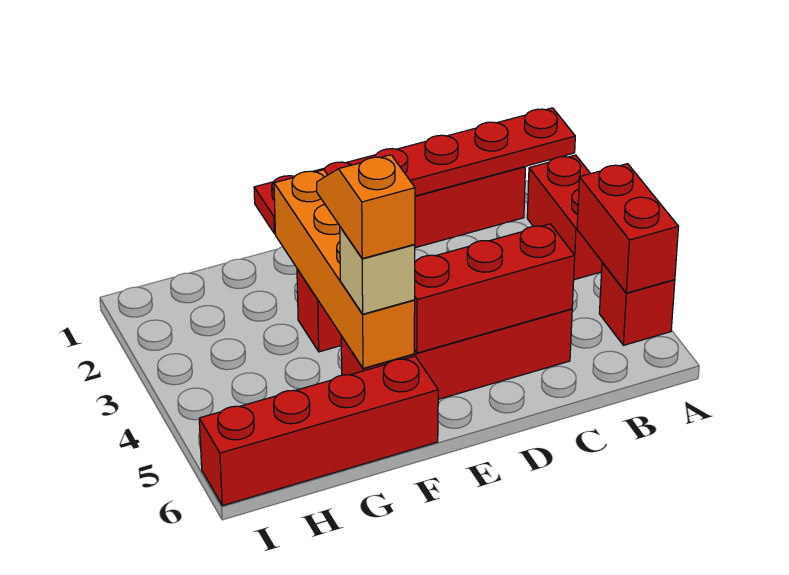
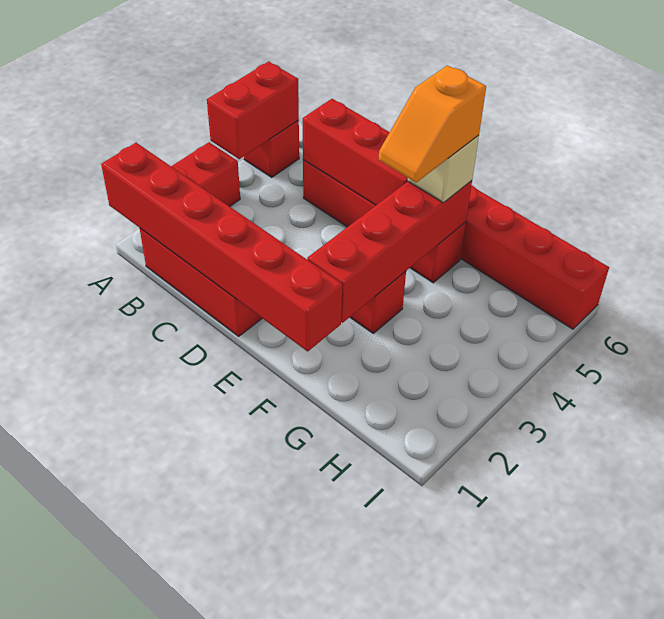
red plate A1:F1 level 2 -> red brick A1:F1 level 2
orange brick F2:F5 level 2 -> red brick F2:F5 level 2

